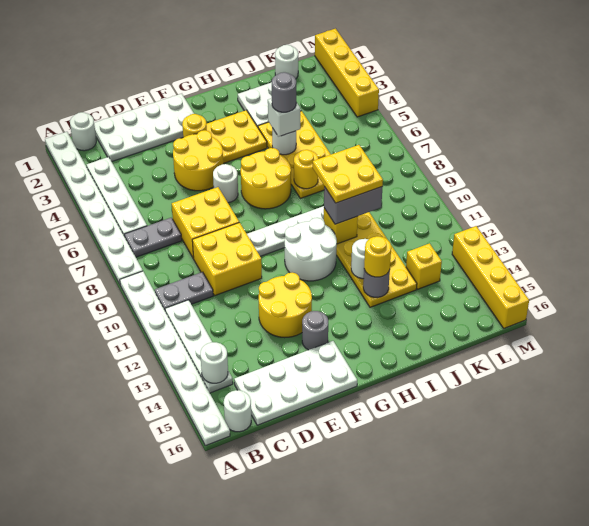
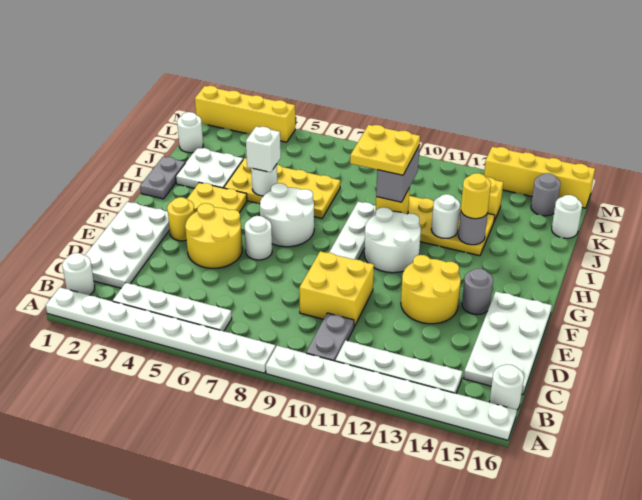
grey plate B7:C7 level 1 -> grey plate H1:I1 level 1
white round brick B14 level 2 -> white round brick K16 level 1
yellow brick D7:E8 level 1 -> none
yellow round brick G6:H7 level 1 -> white round brick G6:H7 level 1
grey round brick I5 level 4 -> grey round brick L15 level 1
yellow round brick I7 level 2 -> none

